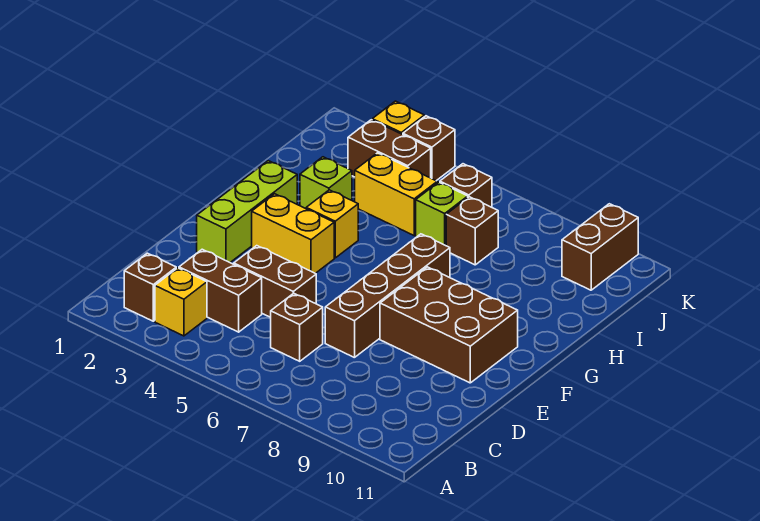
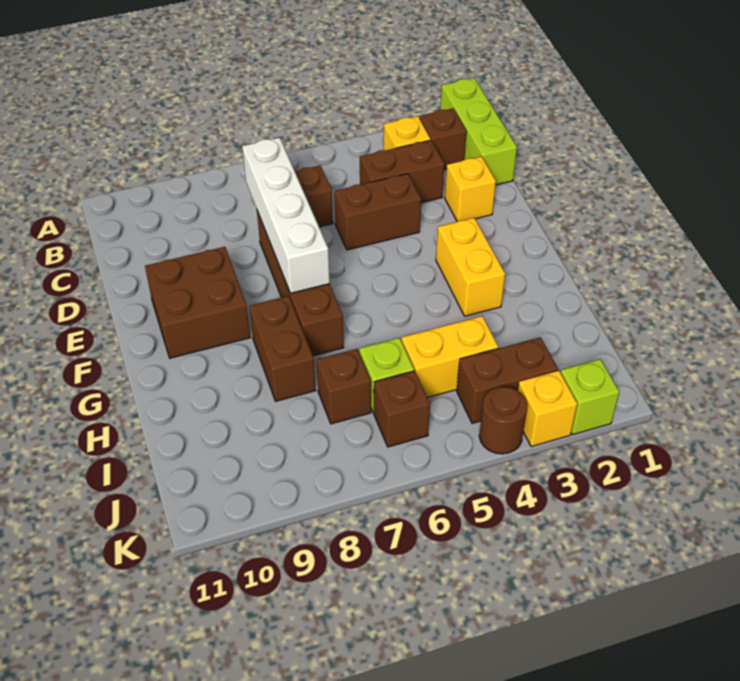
none -> white brick C7:F7 level 2
lime brick E2:G2 level 1 -> lime brick A1:C1 level 1
brown brick E8:F10 level 1 -> brown brick E9:F10 level 1
yellow brick F3:F4 level 1 -> yellow brick F3:G3 level 1
yellow brick G4 level 1 -> yellow brick D2 level 1
lime brick H3 level 1 -> lime brick K2 level 1
brown brick J10:K10 level 1 -> brown brick G8:H8 level 1
brown brick K4 level 1 -> brown round brick K4 level 1

